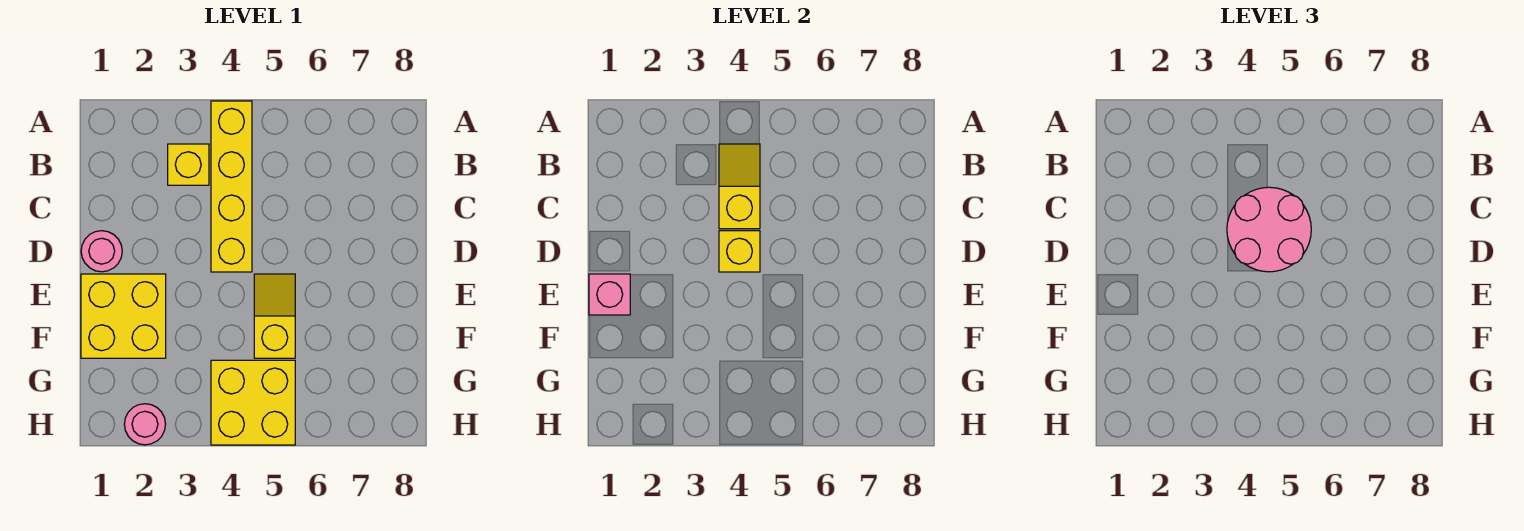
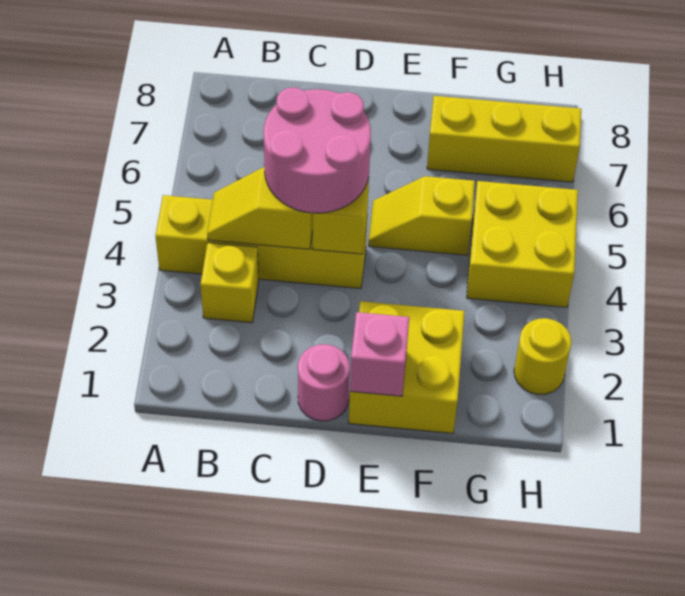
none -> yellow brick F7:H7 level 1
pink round brick H2 level 1 -> yellow round brick H2 level 1

